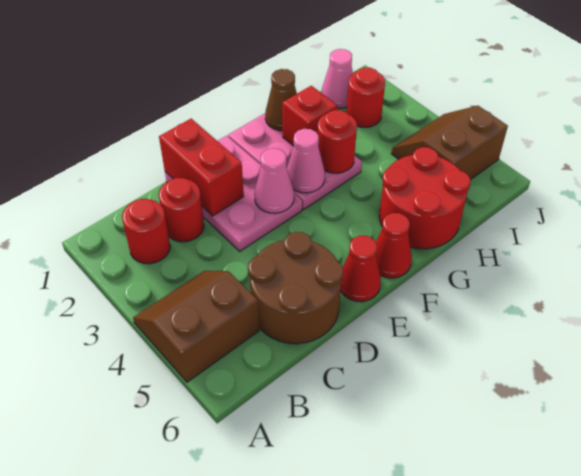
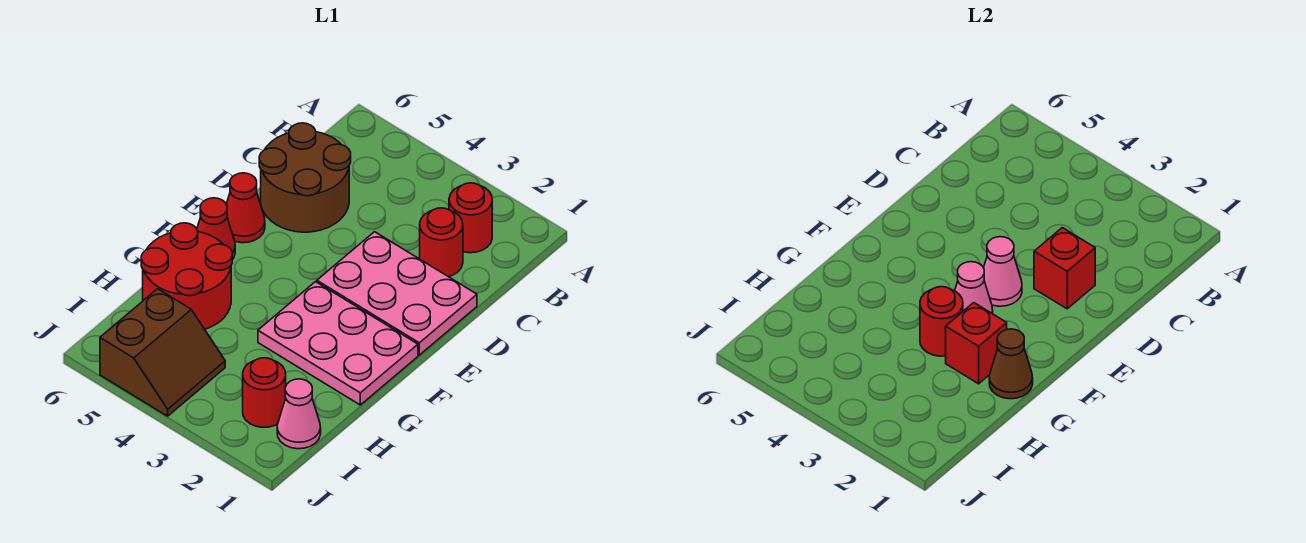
brown slope A4:B5 level 1 top 5 -> none
red brick D1:D2 level 2 -> red brick D2 level 2

